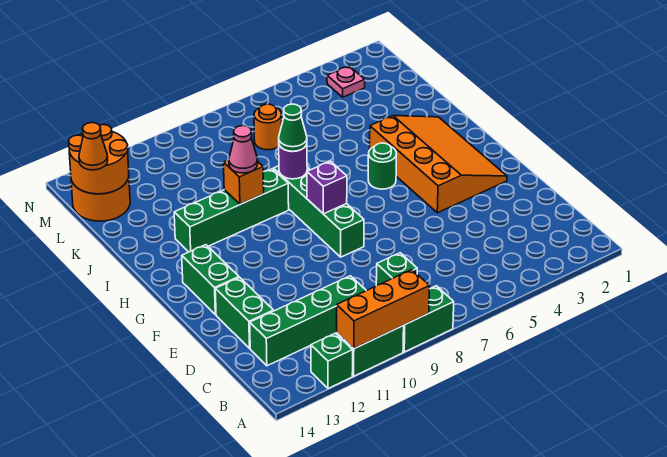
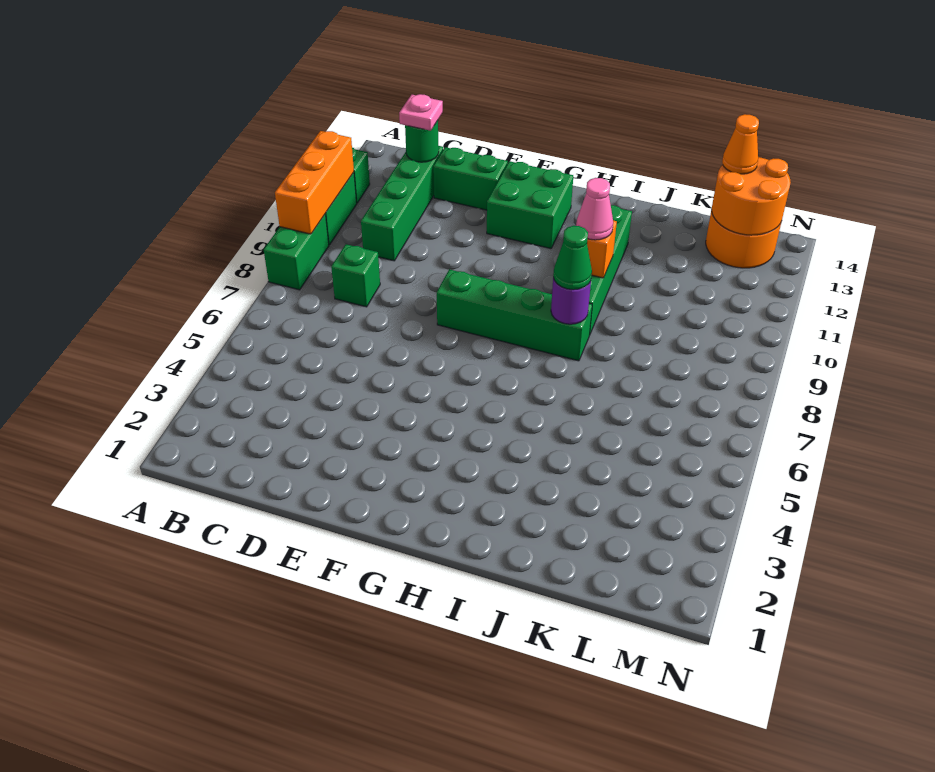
orange slope F2:I4 level 1 top 4 -> none
green brick F13:G13 level 1 -> green brick F12:G13 level 1
purple brick G8 level 2 -> none
green round brick H5 level 1 -> green round brick C13 level 2
orange round brick L7 level 1 -> none
pink plate M3 level 1 -> pink plate C13 level 3

